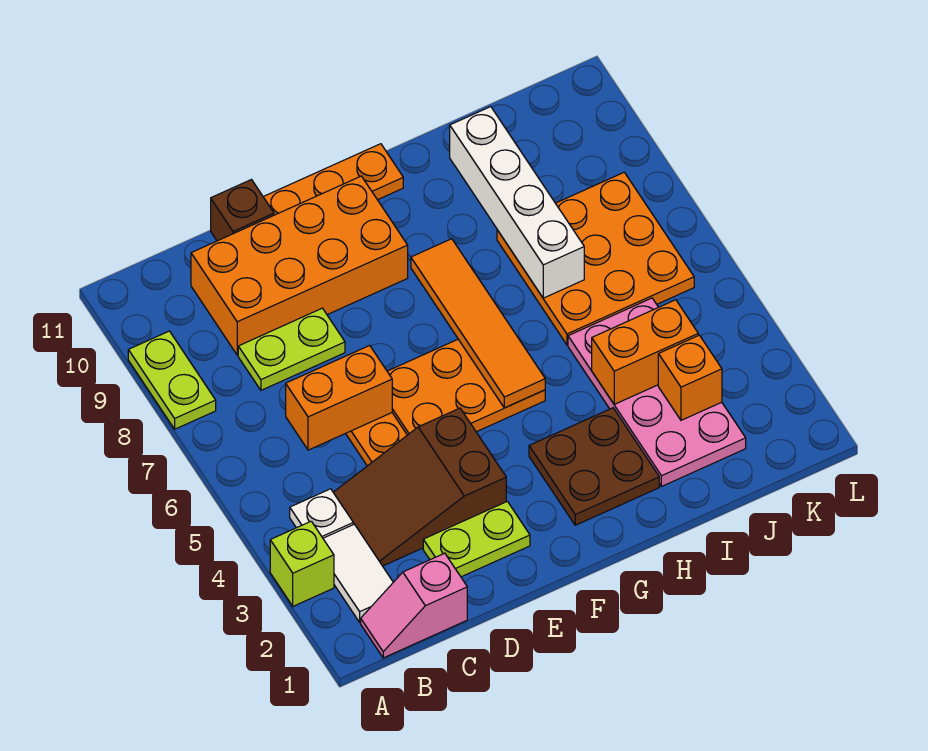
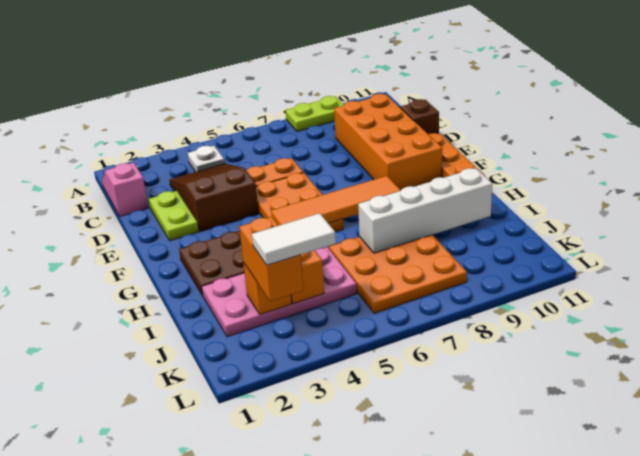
lime brick A3 level 1 -> none
white tile B2:B3 level 1 -> white tile K3:K4 level 4
orange brick C6:D6 level 2 -> orange brick J3:K3 level 3
lime plate C8:D8 level 1 -> none

